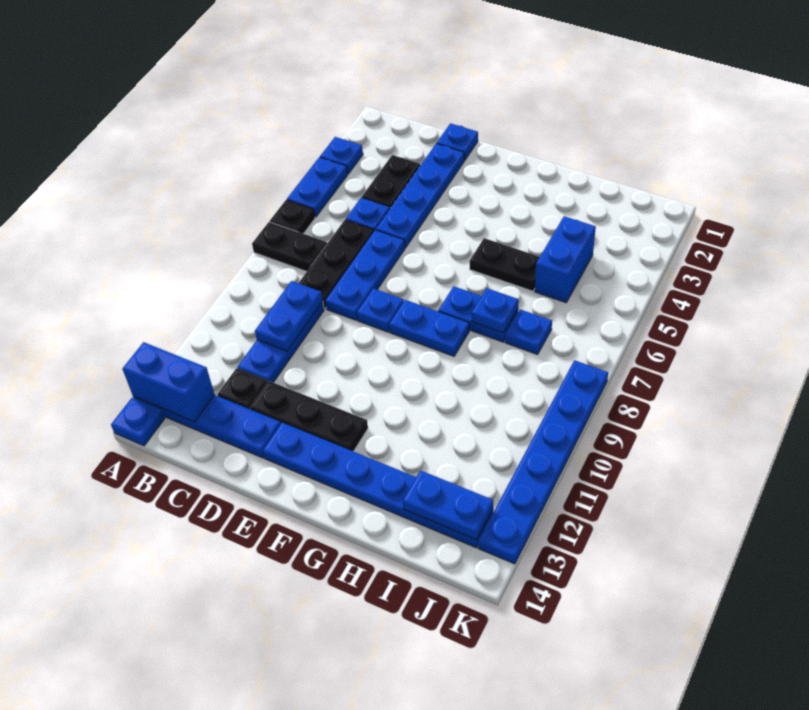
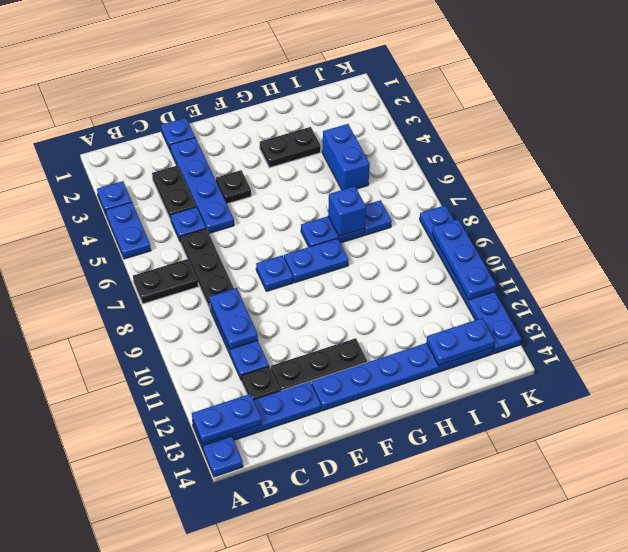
black plate A6 level 1 -> black plate E4 level 1
blue brick A13:B13 level 2 -> blue plate A13:B13 level 2
blue plate D6:D8 level 1 -> blue plate K9:K11 level 2
black plate G5:H5 level 1 -> black plate G3:H3 level 1
blue plate H7 level 2 -> blue brick H7 level 2

